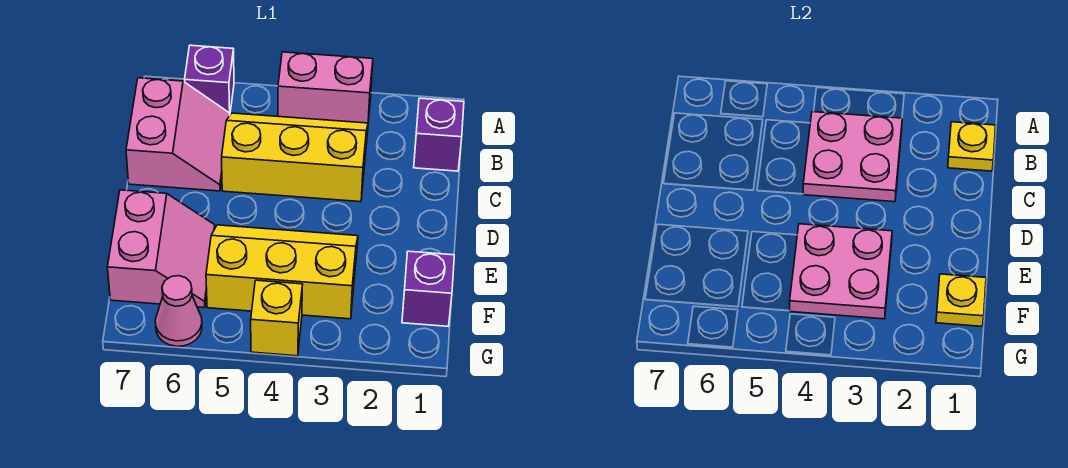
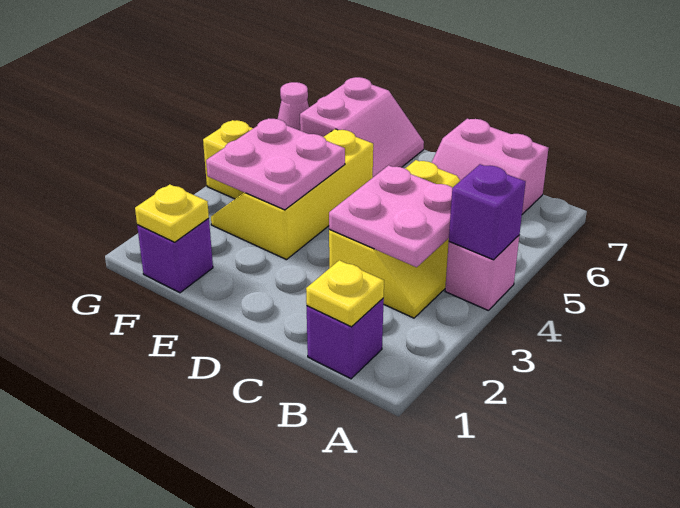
pink brick A3:A4 level 1 -> pink brick A4 level 1
purple brick A6 level 1 -> purple brick A4 level 2
yellow slope E3:F5 level 1 top F -> yellow slope E3:F5 level 1 top E
pink slope E6:F7 level 1 top 7 -> pink slope E6:F7 level 1 top F

